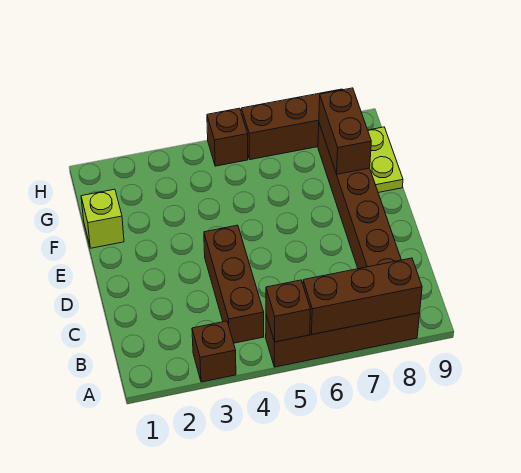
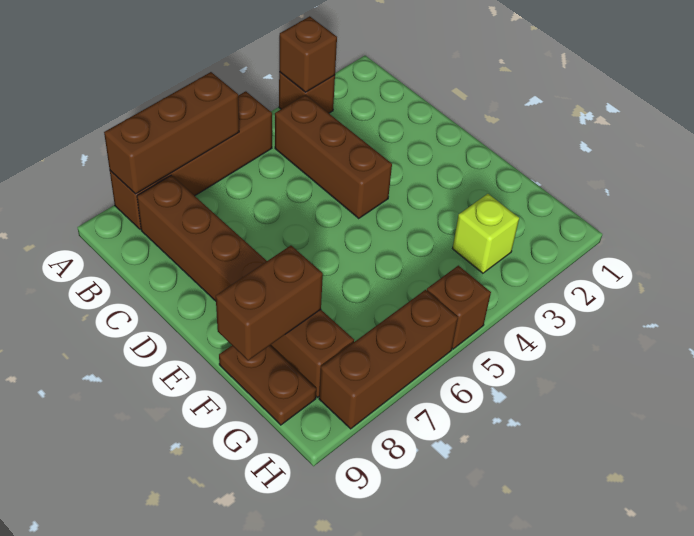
brown brick A5 level 2 -> brown brick A3 level 2
lime brick F1 level 1 -> lime brick G3 level 1
brown brick F8:G8 level 2 -> brown brick F8:F9 level 2
lime plate F9:G9 level 1 -> brown plate F9:G9 level 1

